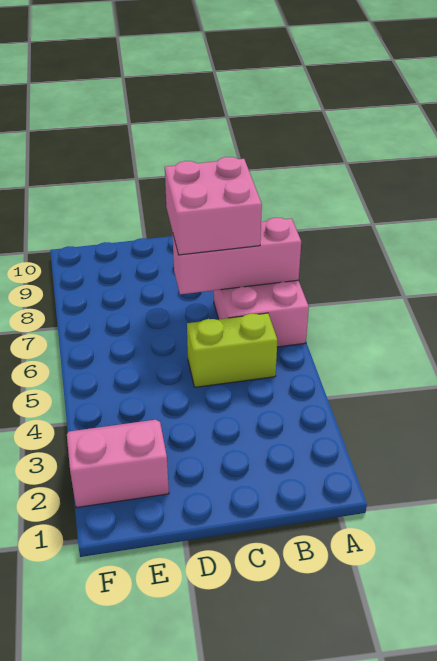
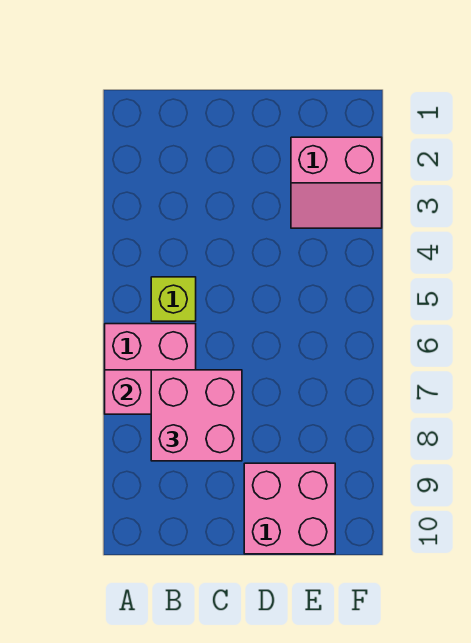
lime brick B5:C5 level 1 -> lime brick B5 level 1
none -> pink brick D9:E10 level 1

